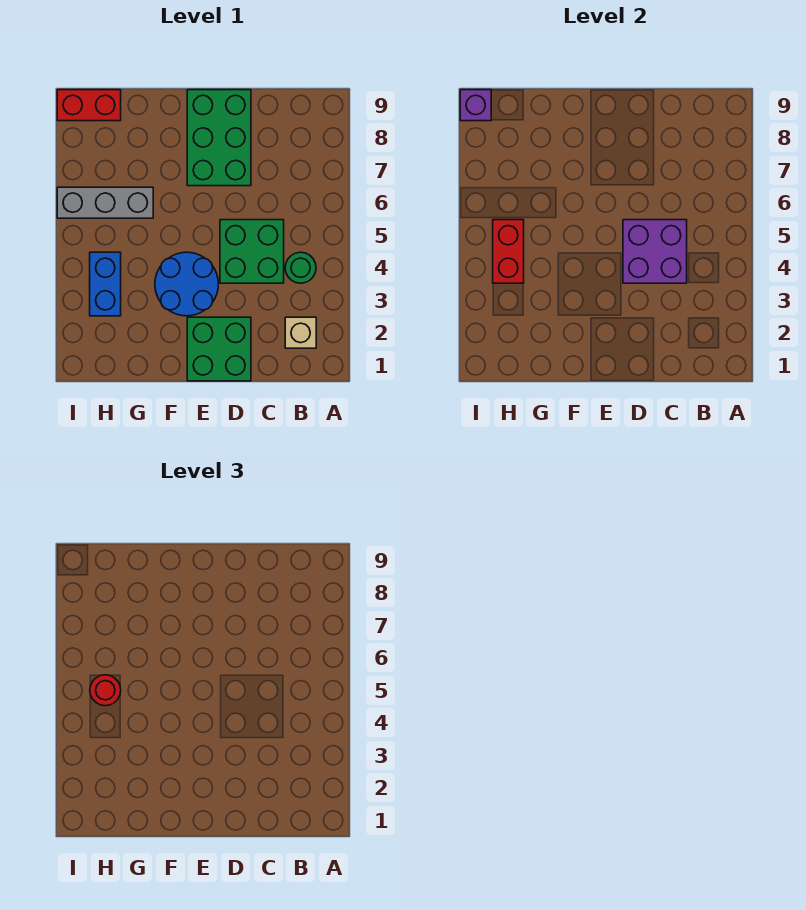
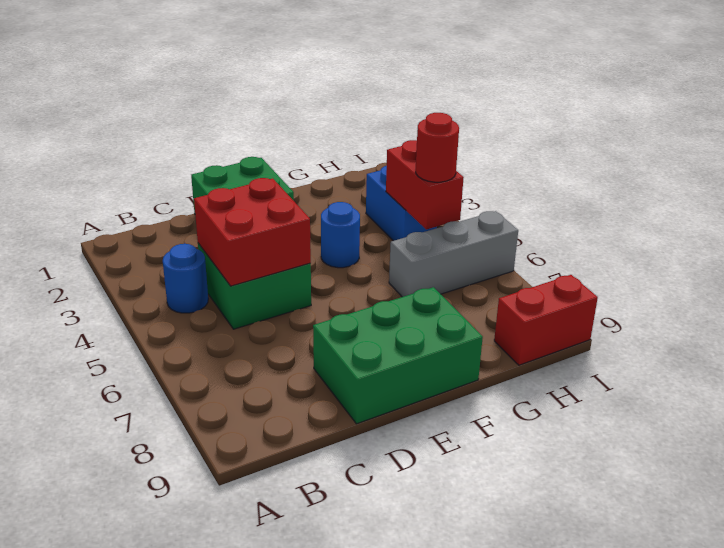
tan brick B2 level 1 -> none
green round brick B4 level 1 -> blue round brick B4 level 1
purple brick C4:D5 level 2 -> red brick C4:D5 level 2
green brick D7:E9 level 1 -> green brick D8:F9 level 1
blue round brick E3:F4 level 1 -> blue round brick F4 level 1
purple brick I9 level 2 -> none

